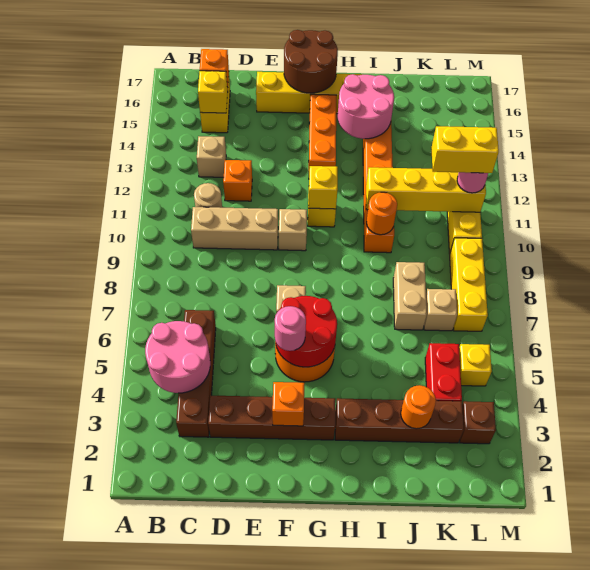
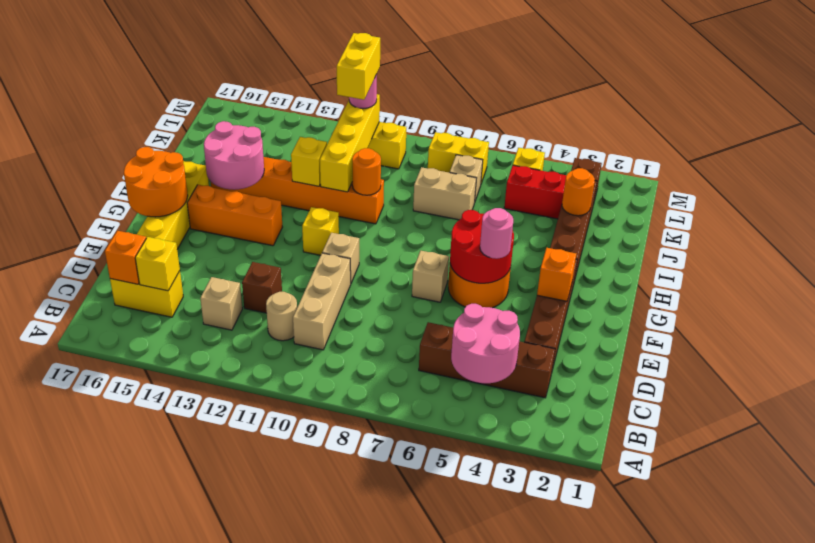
orange brick D12 level 1 -> brown brick D12 level 1
brown round brick F16:G17 level 2 -> orange round brick F16:G17 level 2
yellow brick G11 level 2 -> yellow brick I12 level 2
yellow brick L7:L9 level 1 -> yellow brick L7:L8 level 1

